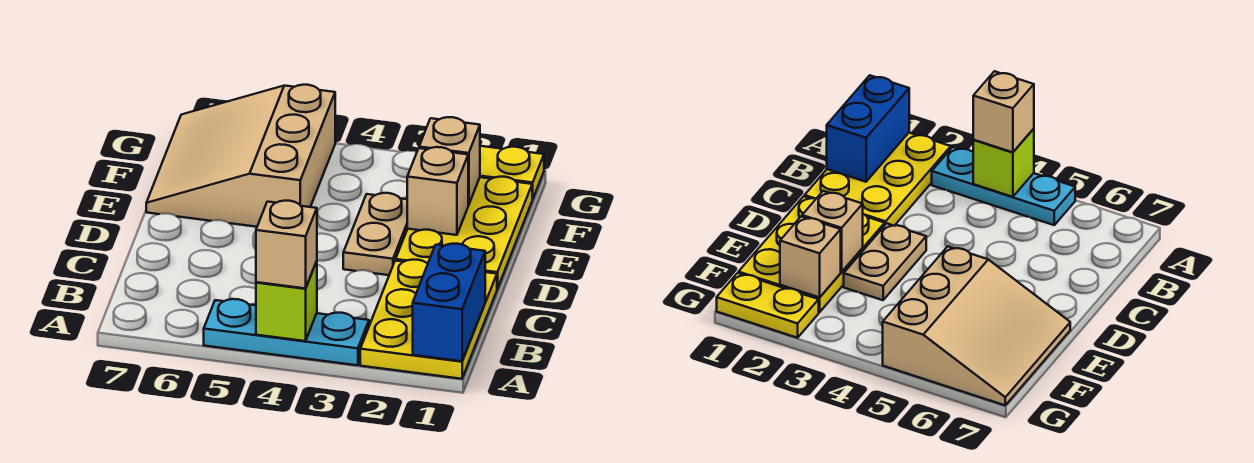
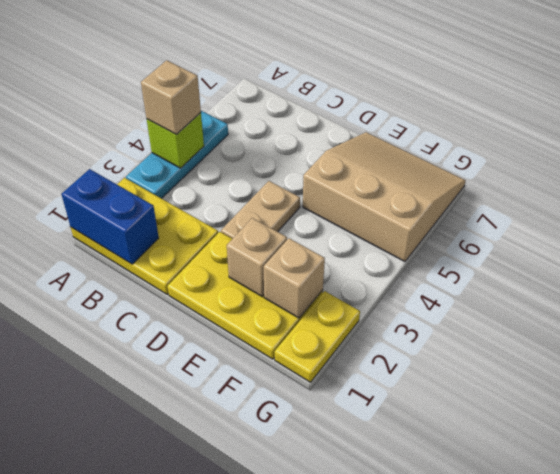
tan plate D3:E3 level 1 -> tan plate D3:D4 level 1

